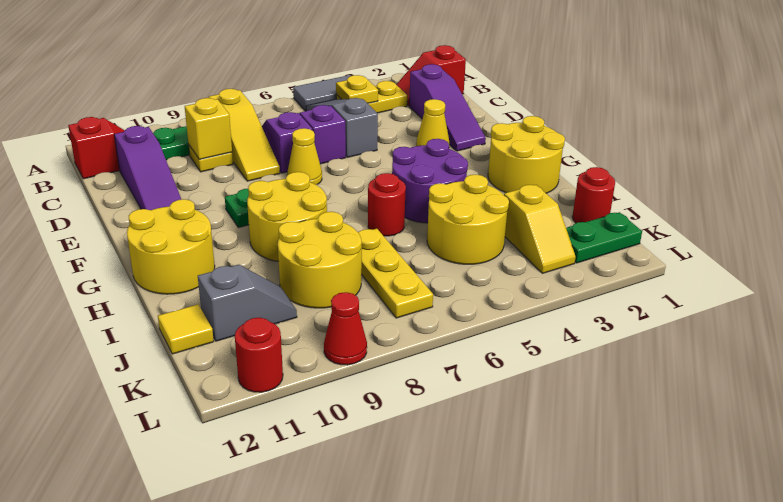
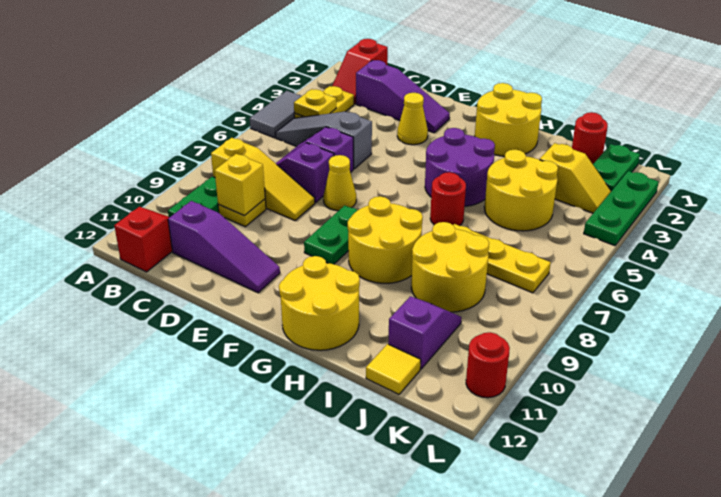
grey slope J10:J11 level 1 top 11 -> purple slope J10:J11 level 1 top 11
none -> green plate L2:L4 level 1
red cone L9 level 1 -> none

